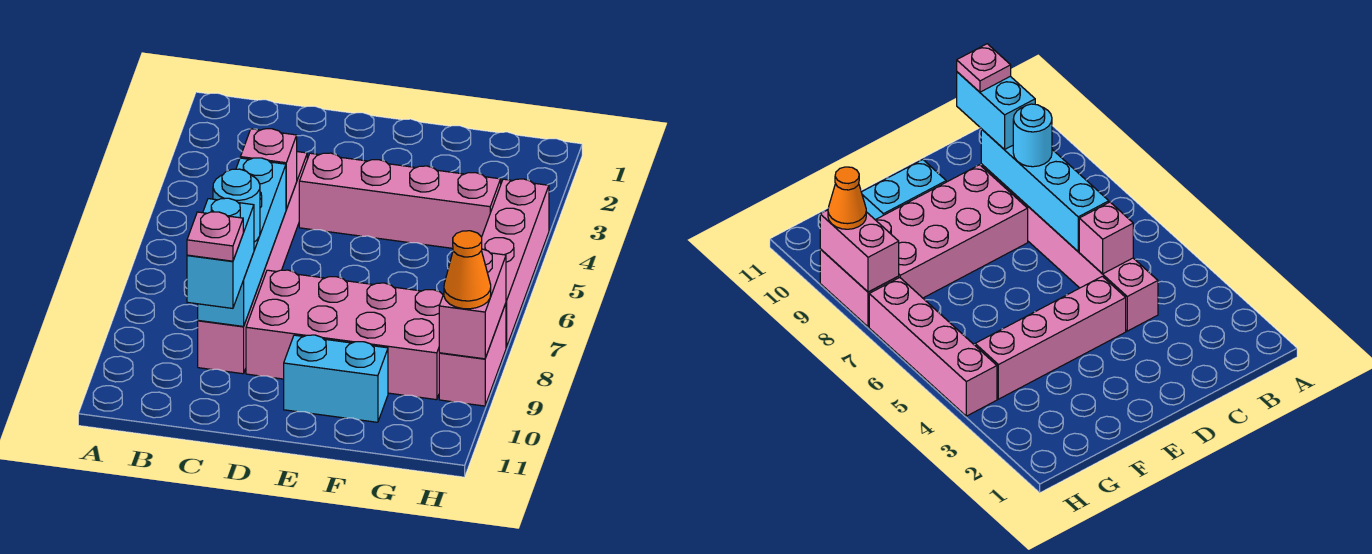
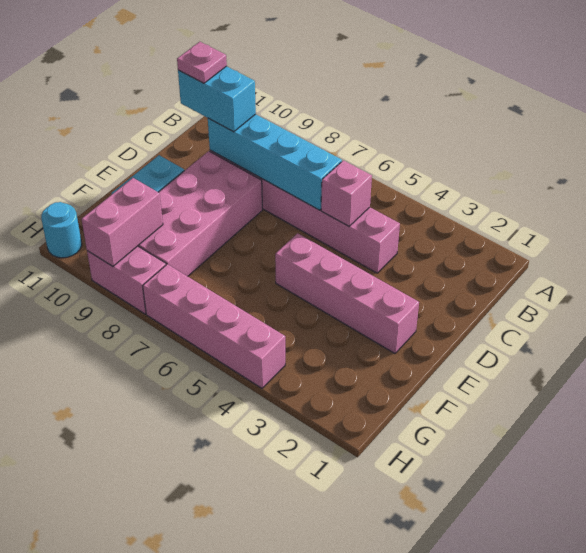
cyan round brick C8 level 3 -> cyan round brick H11 level 1
pink brick D4:G4 level 1 -> pink brick E2:E5 level 1
pink brick H8:H9 level 2 -> pink brick G9:H9 level 2
orange cone H9 level 3 -> none

